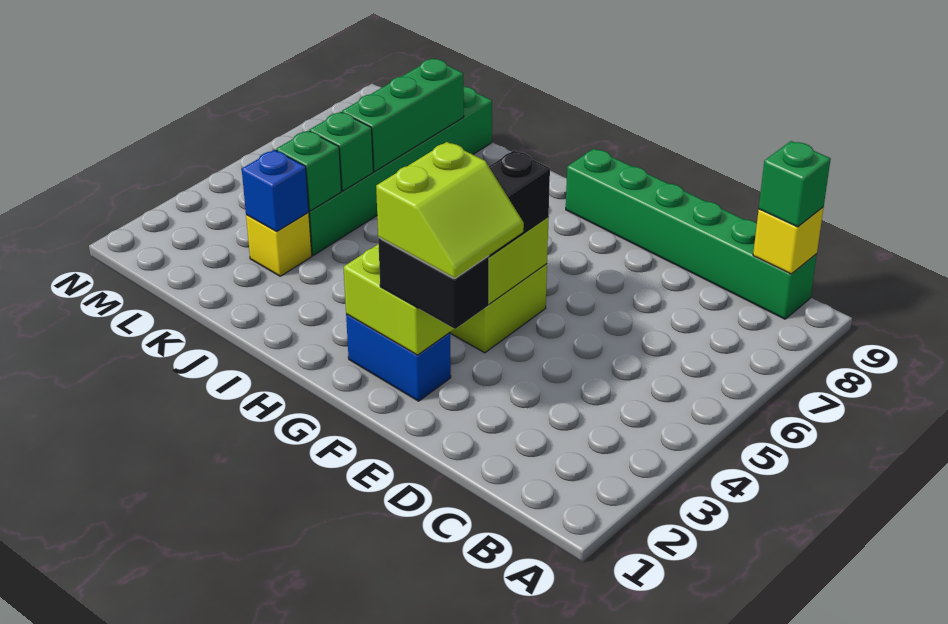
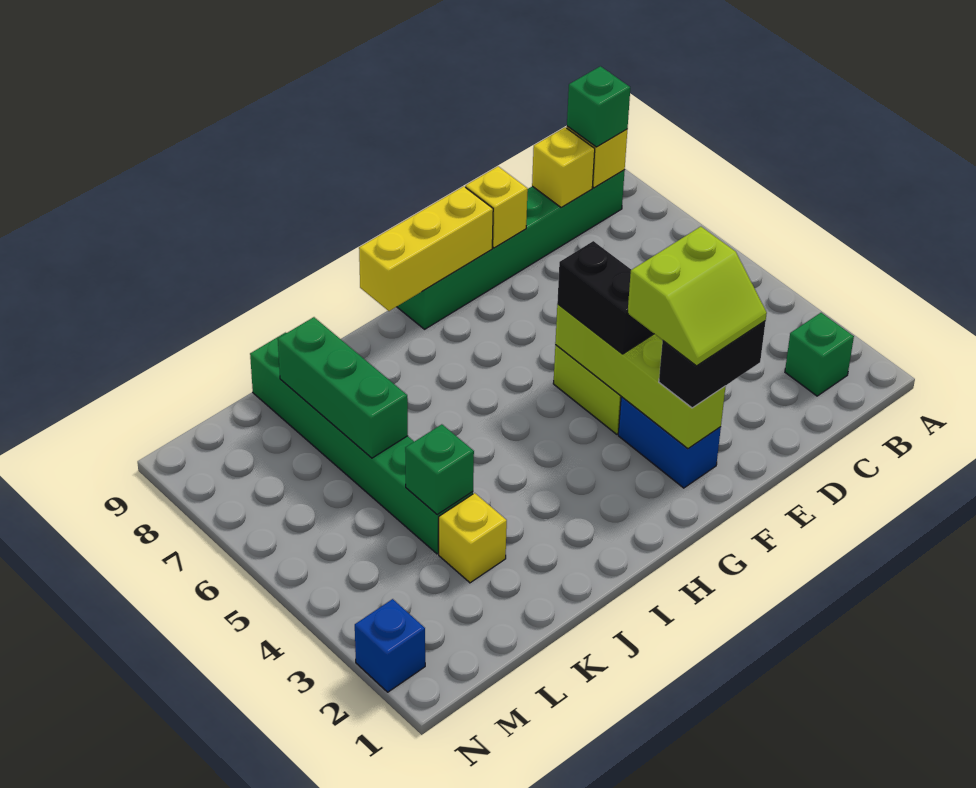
none -> yellow brick C9 level 2
lime slope E2:F3 level 4 top F -> lime slope E2:F3 level 4 top 3
none -> yellow brick E9 level 2
blue brick F2:G2 level 1 -> blue brick F2:F3 level 1
lime brick F2:G5 level 2 -> lime brick F2:F5 level 2
none -> yellow brick F9:H9 level 2
blue brick K3 level 2 -> blue brick N2 level 1
green brick K5 level 2 -> green brick B2 level 1

